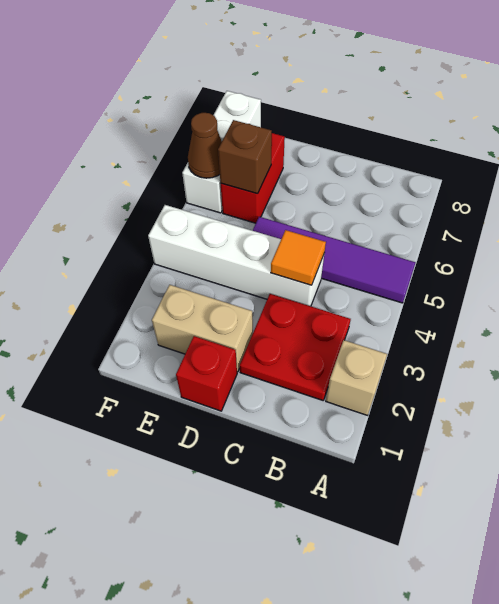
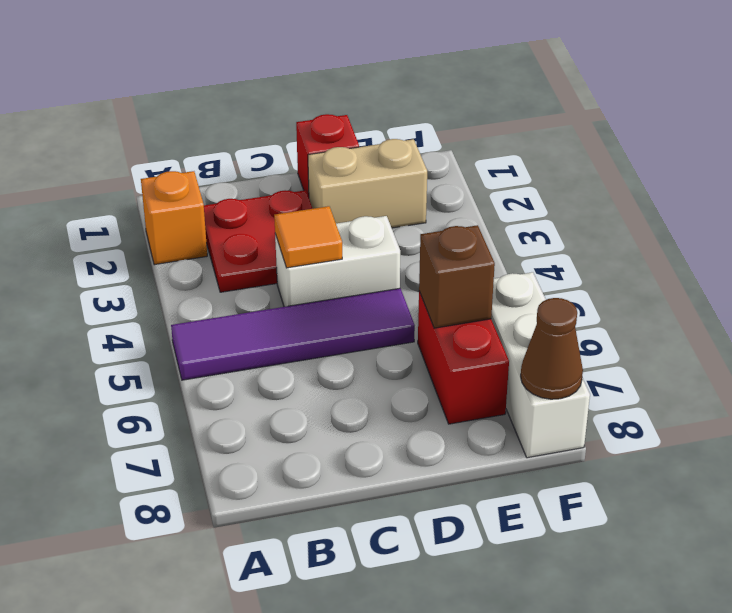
tan brick A2 level 1 -> orange brick A2 level 1
white brick C4:F4 level 1 -> white brick C4:D4 level 1
brown cone F6 level 2 -> brown cone F8 level 2

